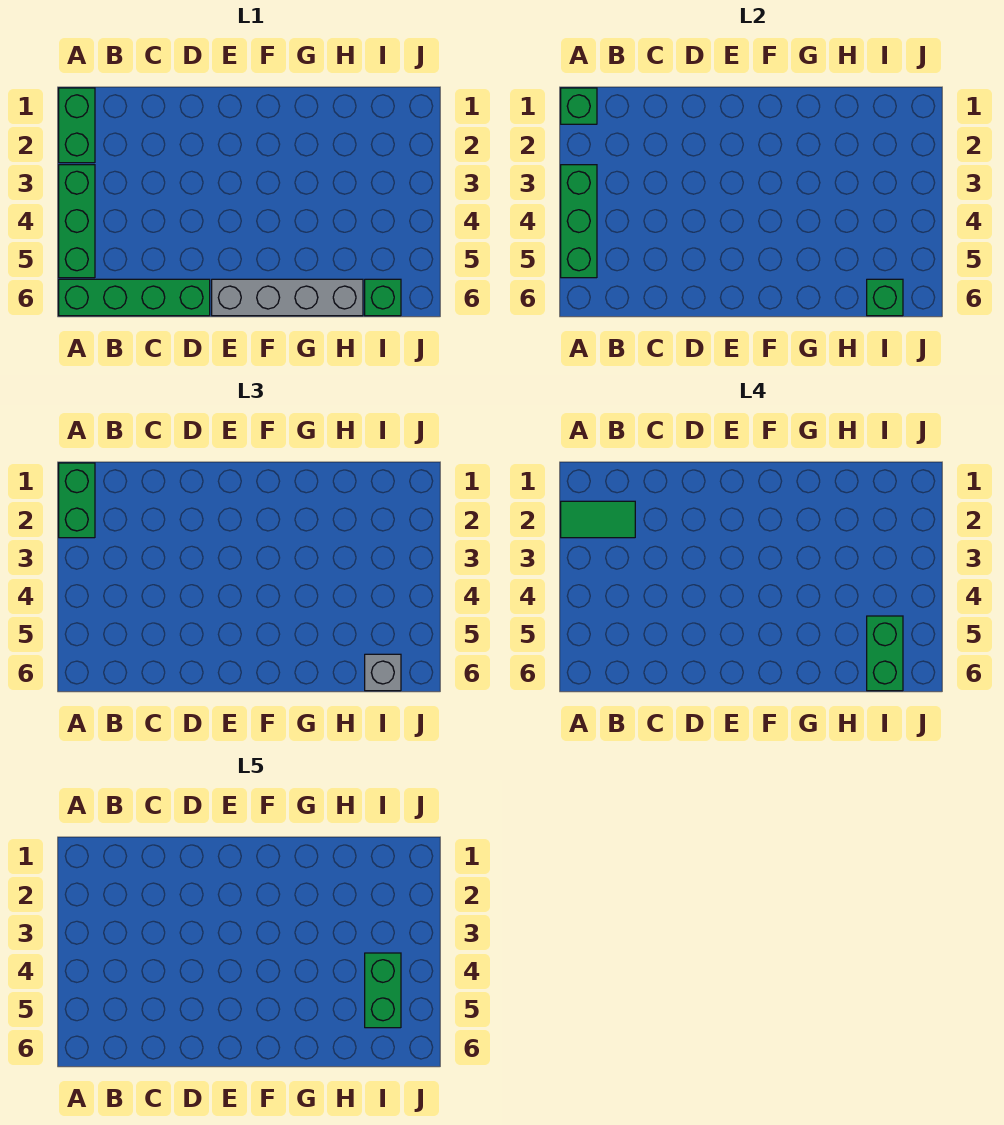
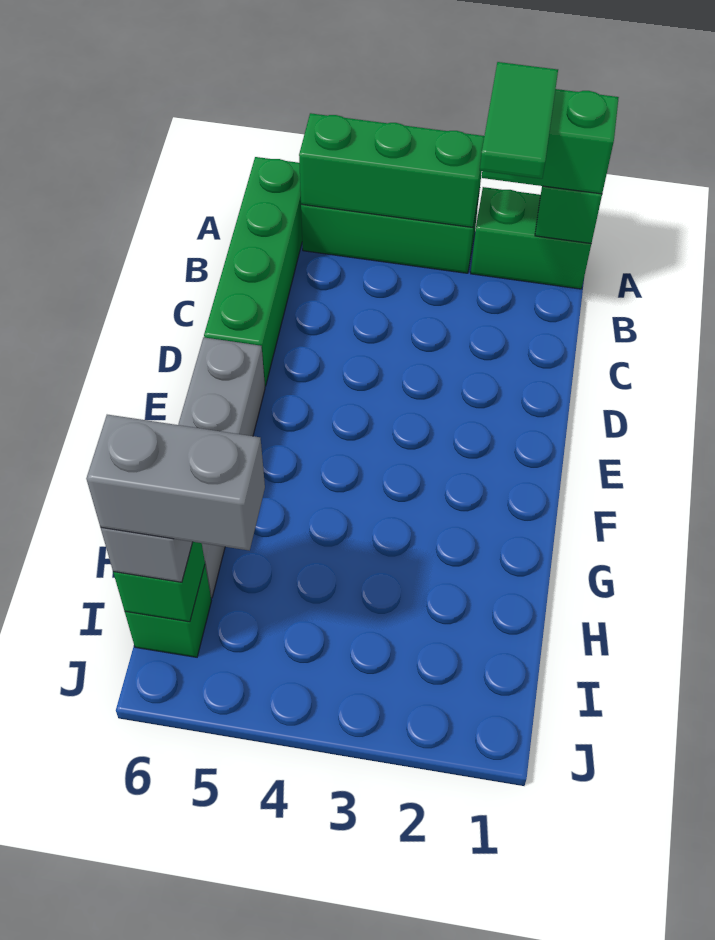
green brick I4:I5 level 5 -> none
green brick I5:I6 level 4 -> grey brick I5:I6 level 4

